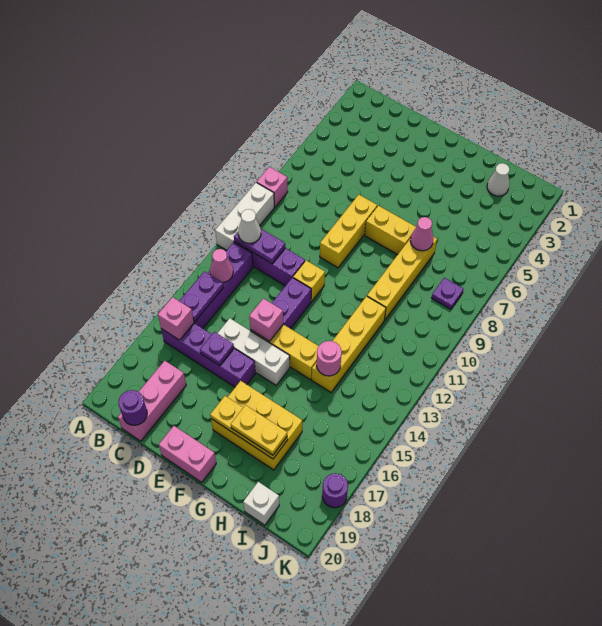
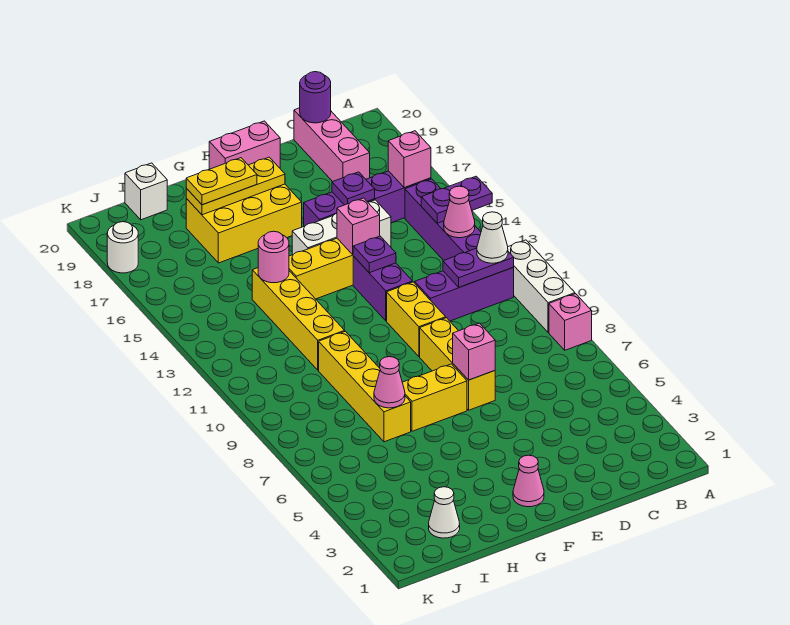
purple plate B14:B15 level 2 -> purple plate A14:B14 level 2
none -> pink brick E7 level 2
yellow brick E11 level 1 -> yellow brick E10:E11 level 1
none -> pink cone F2 level 1
purple plate J8 level 1 -> purple plate E13 level 2
purple round brick K18 level 1 -> white round brick K18 level 1

